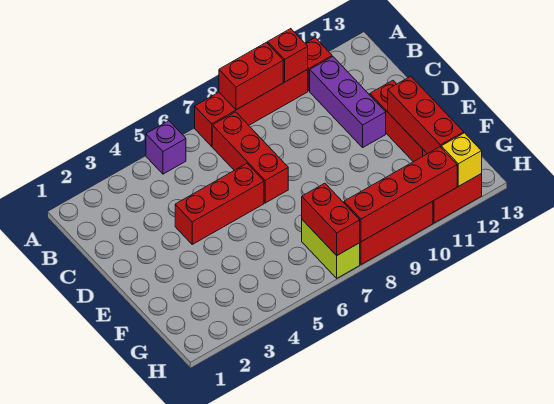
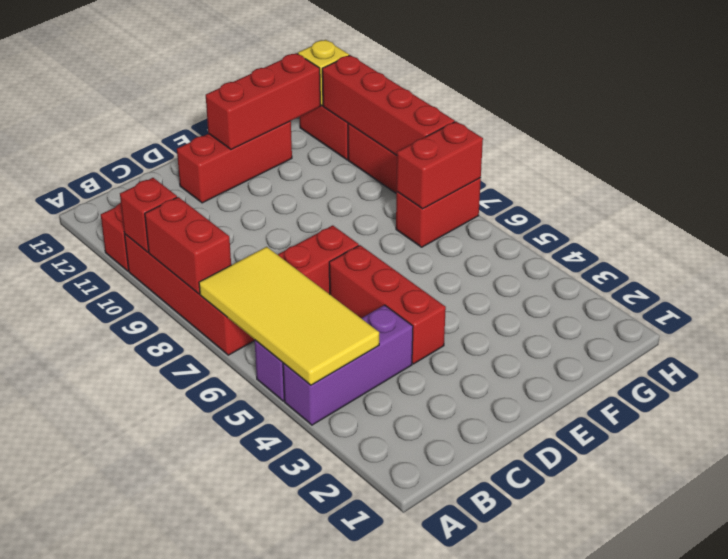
none -> yellow tile A4:B7 level 2
purple brick B11:D11 level 1 -> purple brick A4:C4 level 1
lime brick G7:H7 level 1 -> red brick G7:H7 level 1

